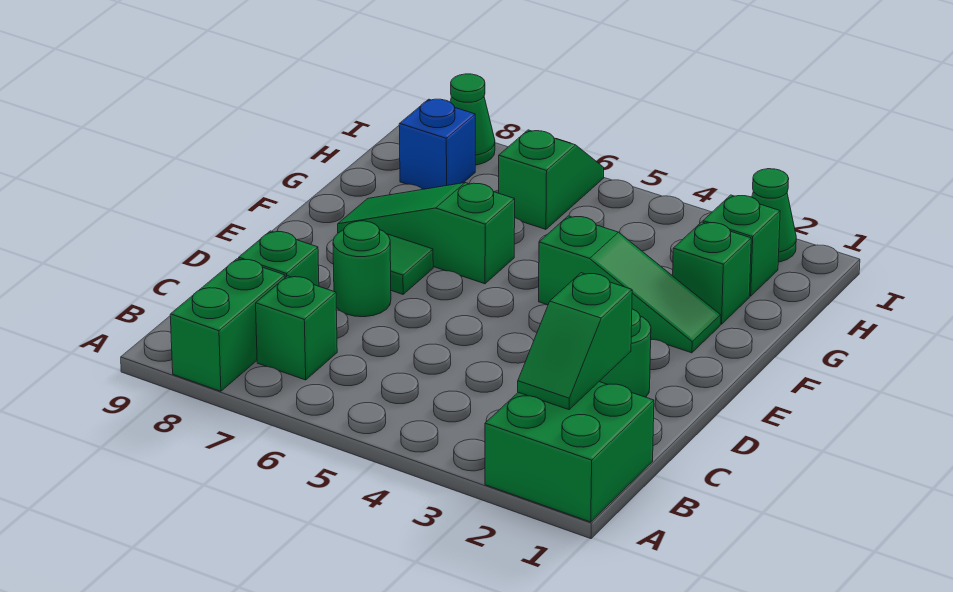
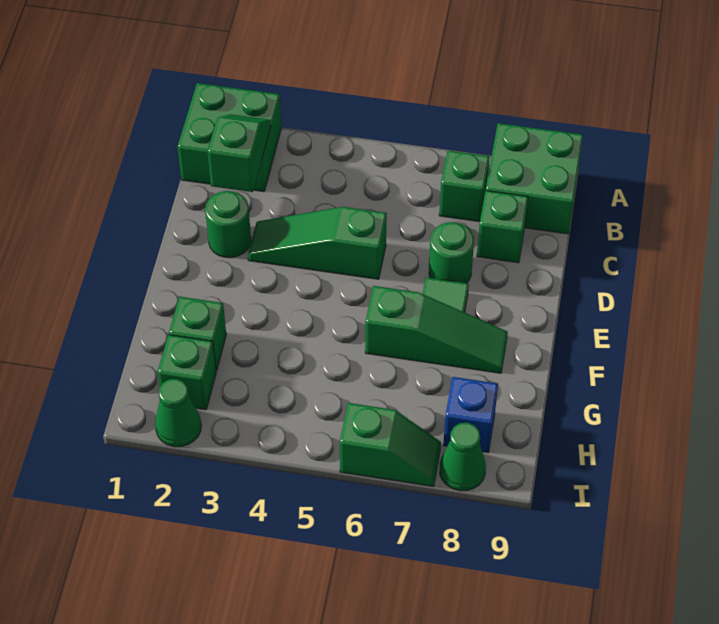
green brick A8:B8 level 1 -> green brick A8:B9 level 1
green slope F2:F4 level 1 top 4 -> green slope D3:D5 level 1 top 5
green slope H6:I6 level 1 top H -> green slope I6:I7 level 1 top 6

